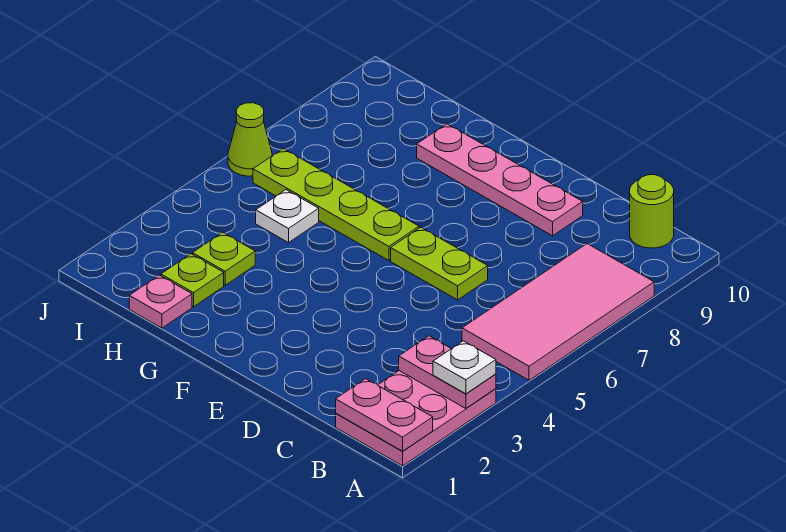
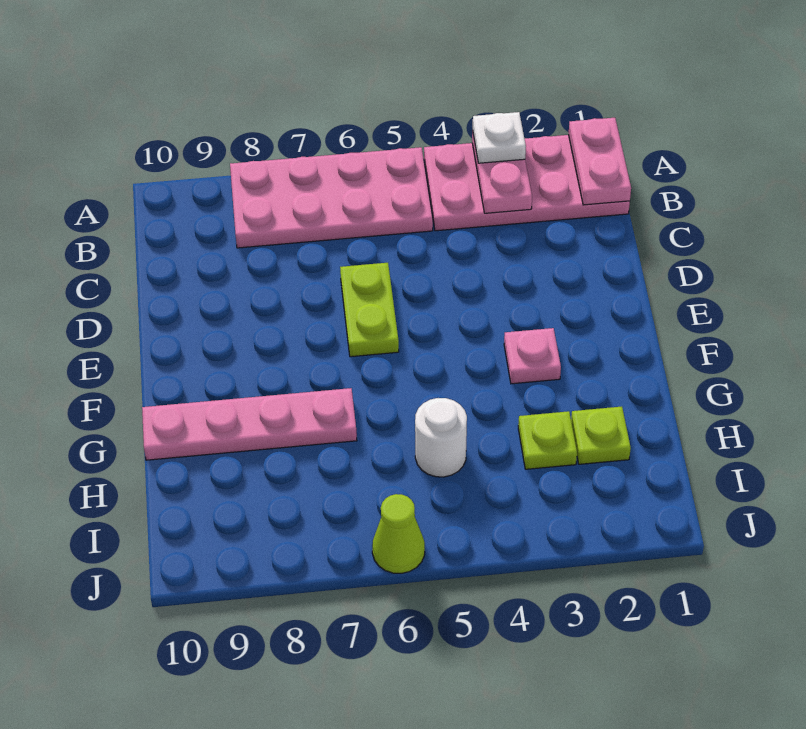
pink plate A1:B3 level 1 -> pink plate A1:B4 level 1
pink tile A5:B8 level 1 -> pink plate A5:B8 level 1
lime round brick B10 level 1 -> none
pink plate D9:G9 level 1 -> pink plate G7:G10 level 1
lime plate F6:I6 level 1 -> none
pink plate H1 level 1 -> pink plate F3 level 1
white plate H5 level 1 -> white round brick H5 level 1

